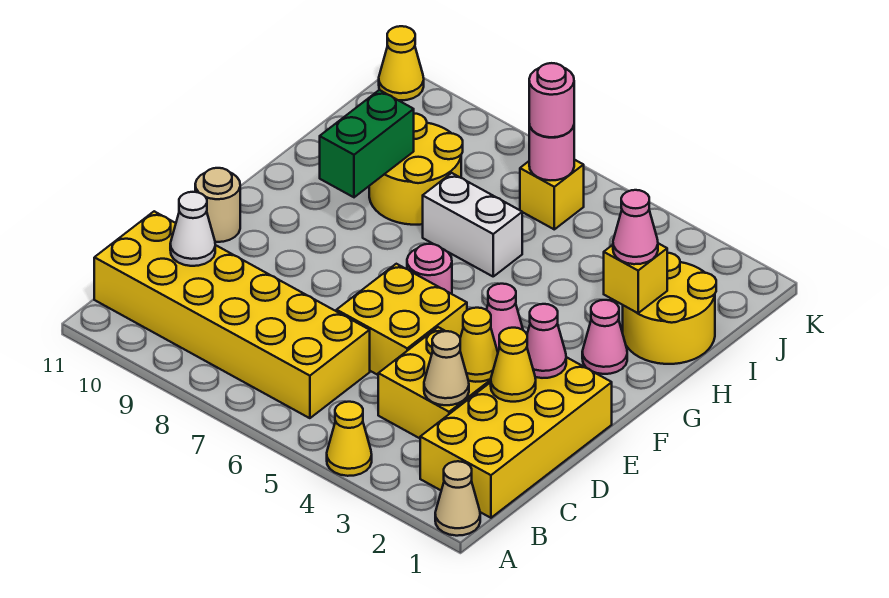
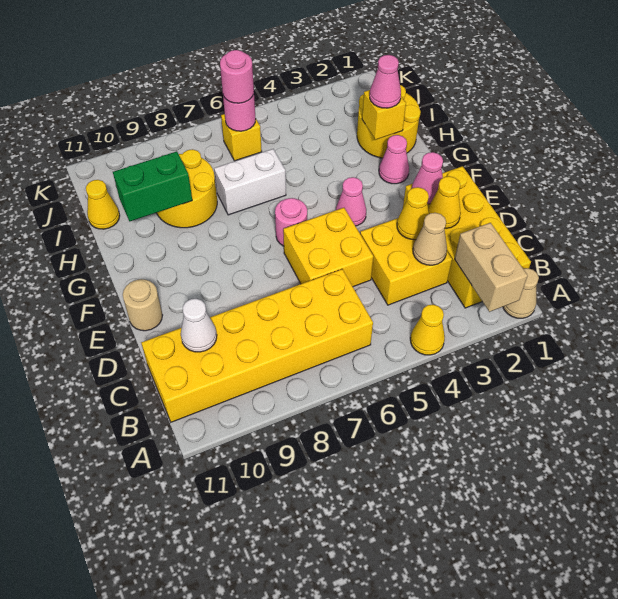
none -> tan brick A2:B2 level 2
green brick G9:H9 level 2 -> green brick H9:H10 level 2
yellow cone K11 level 1 -> yellow cone I11 level 1

